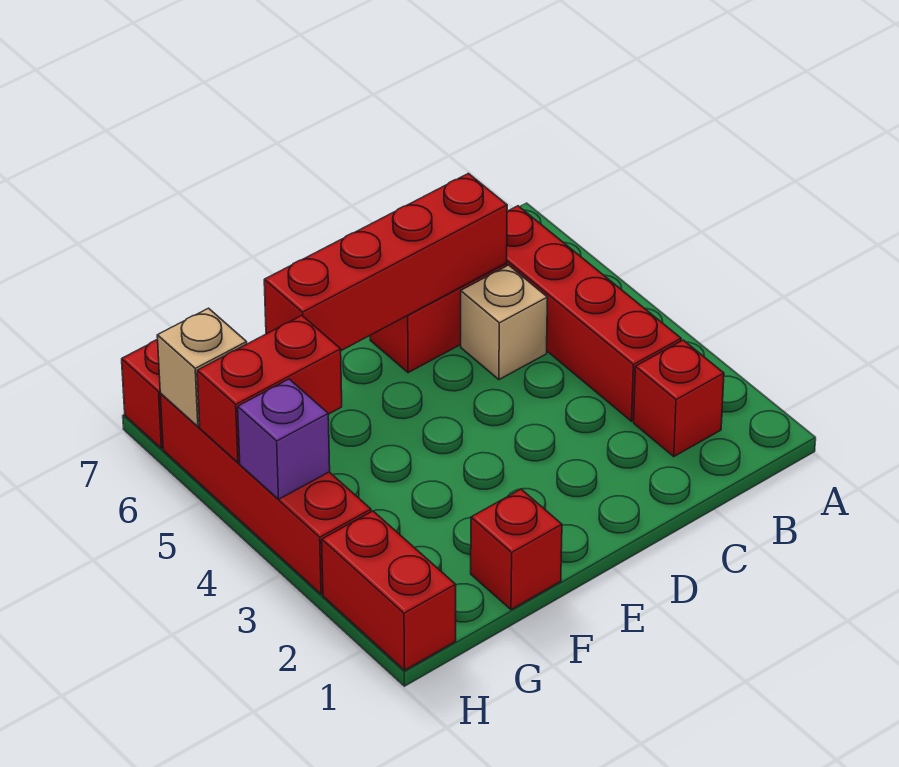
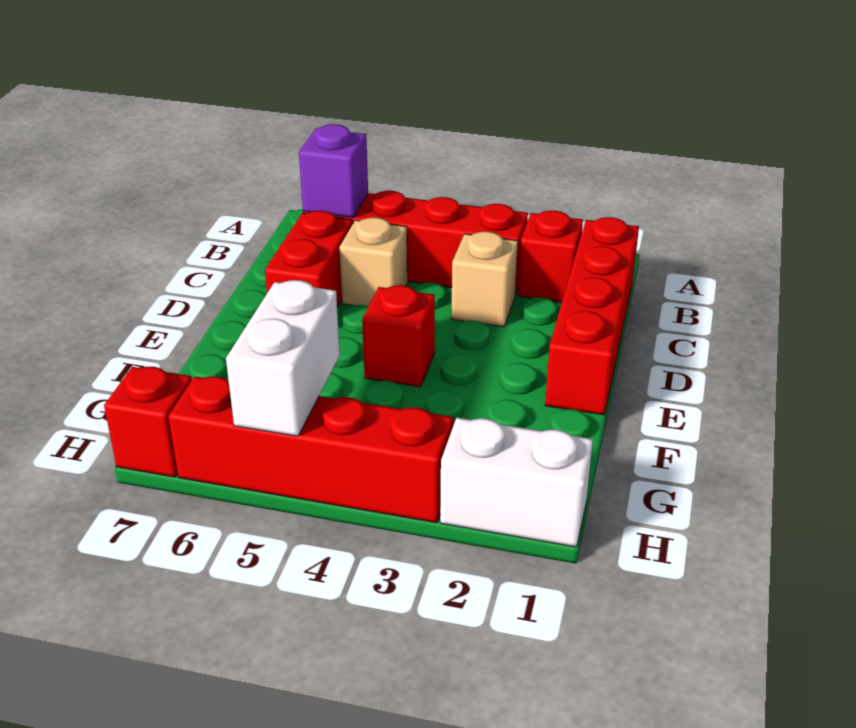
red brick C6:F6 level 2 -> red brick B1:E1 level 1
red brick F1 level 1 -> red brick E4 level 1
red brick G5:H5 level 2 -> white brick G5:H5 level 2
red brick H1:H2 level 1 -> white brick H1:H2 level 1
purple brick H4 level 2 -> purple brick B6 level 2
tan brick H6 level 2 -> tan brick C3 level 1

